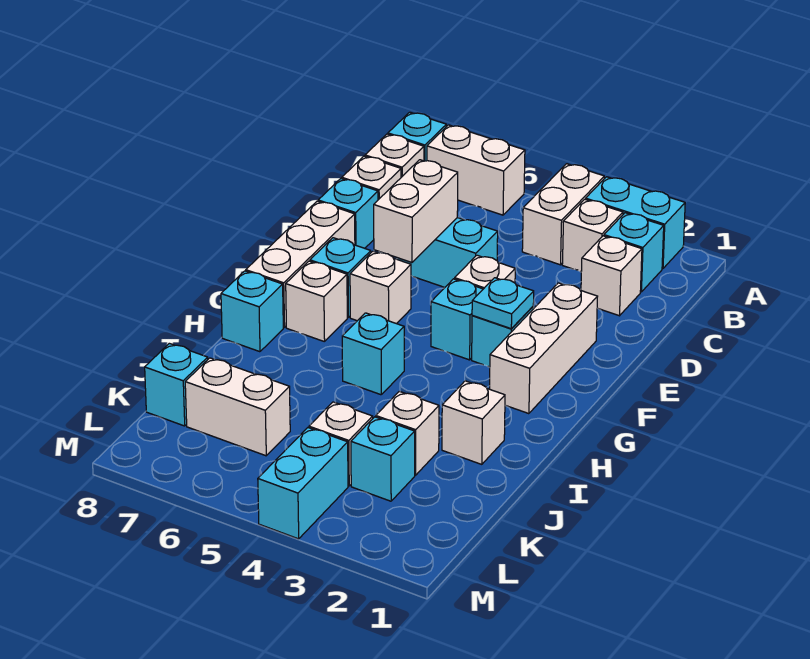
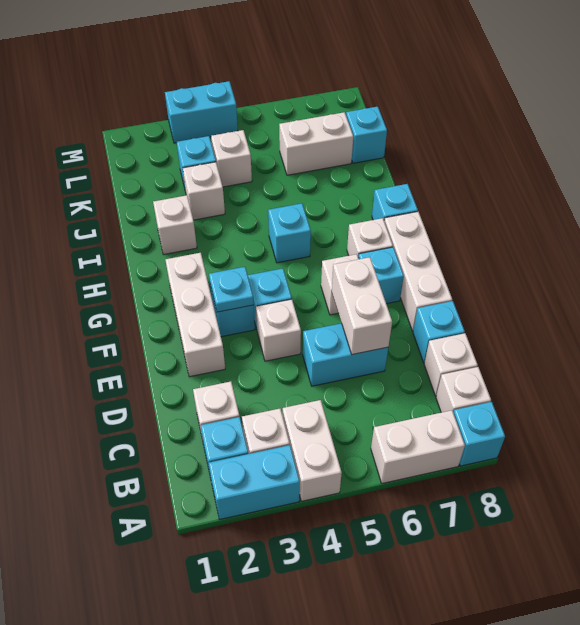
cyan brick L4:M4 level 1 -> cyan brick M3:M4 level 1

